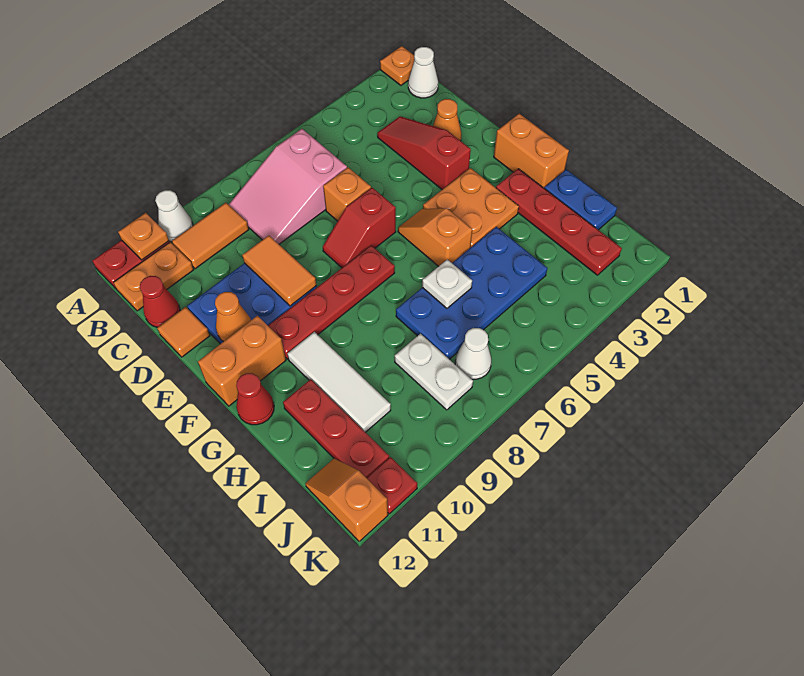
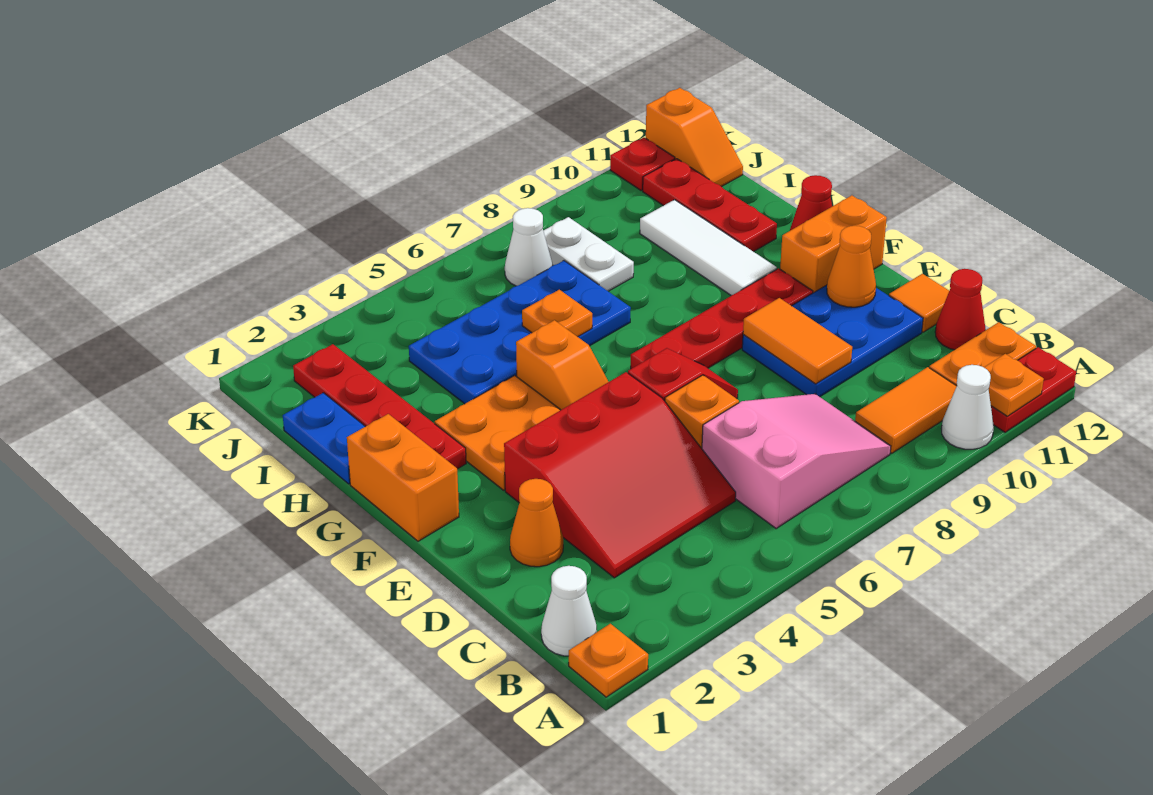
red slope C3:E3 level 1 top E -> red slope C3:E5 level 1 top E
white plate H6 level 2 -> orange plate H6 level 2

